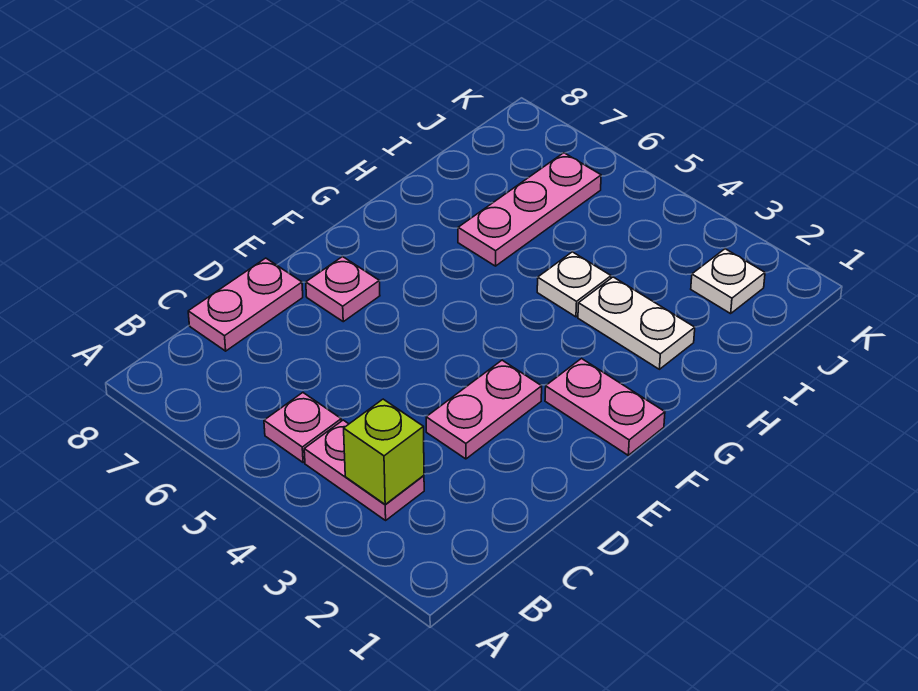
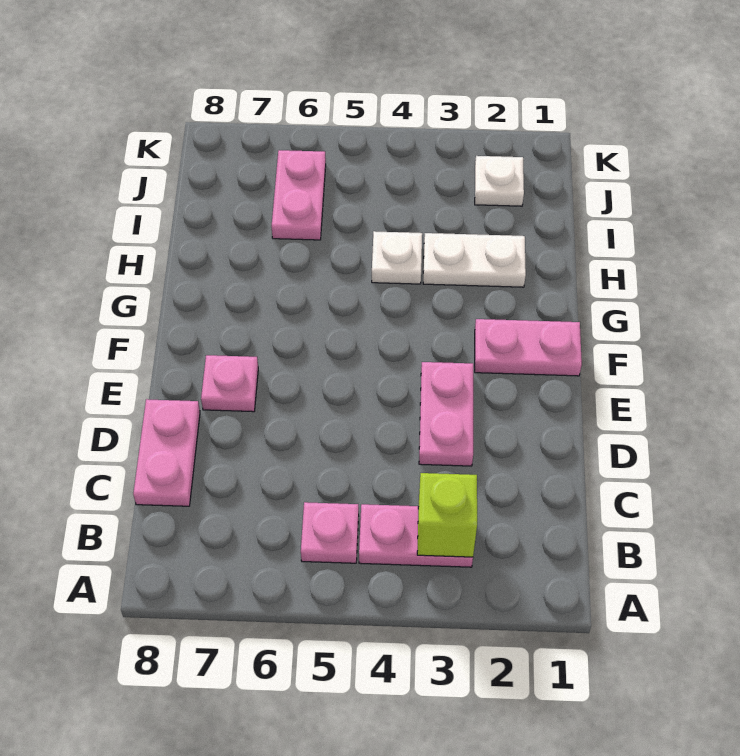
pink plate H6:J6 level 1 -> pink plate I6:J6 level 1

